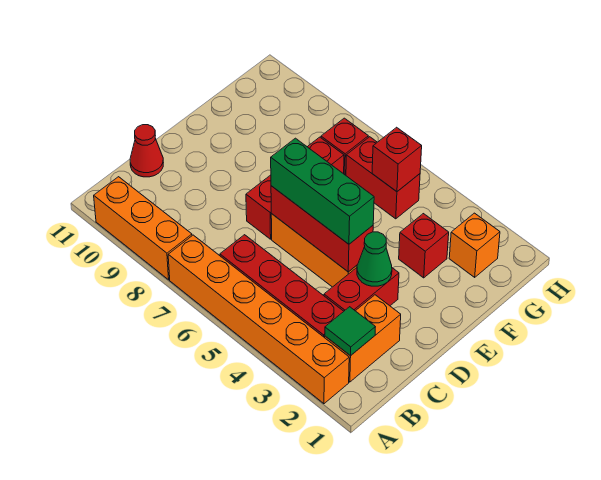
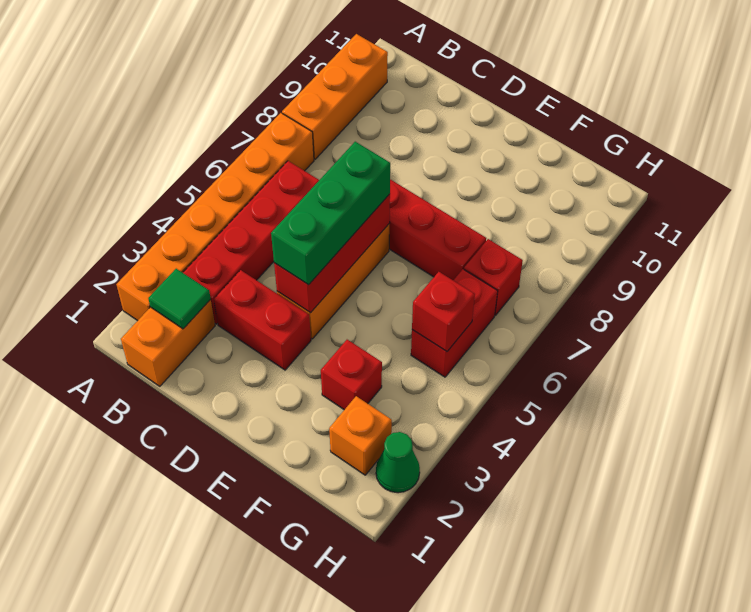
orange brick B2:C2 level 1 -> orange brick B1:B2 level 1
red cone C11 level 1 -> none
green cone D3 level 2 -> green cone H2 level 1

